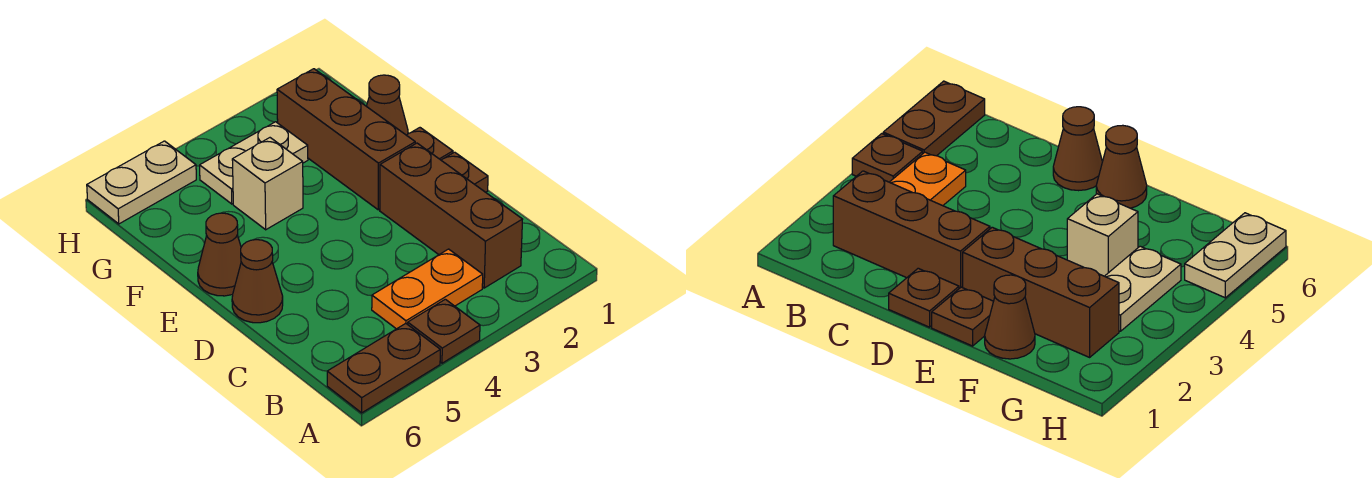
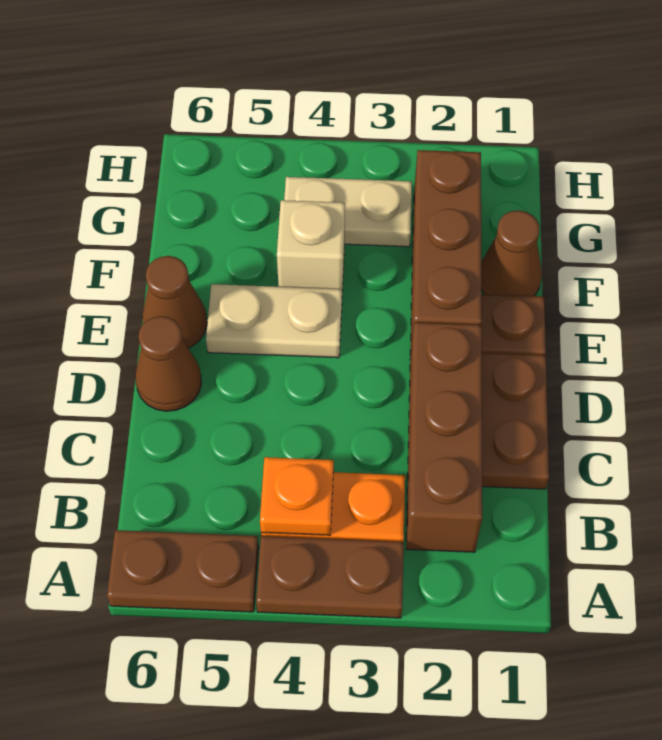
brown plate A4 level 1 -> brown plate A3:A4 level 1
none -> orange plate B4 level 2
brown plate D1 level 1 -> brown plate C1:D1 level 1
tan plate H5:H6 level 1 -> tan plate E4:E5 level 1

